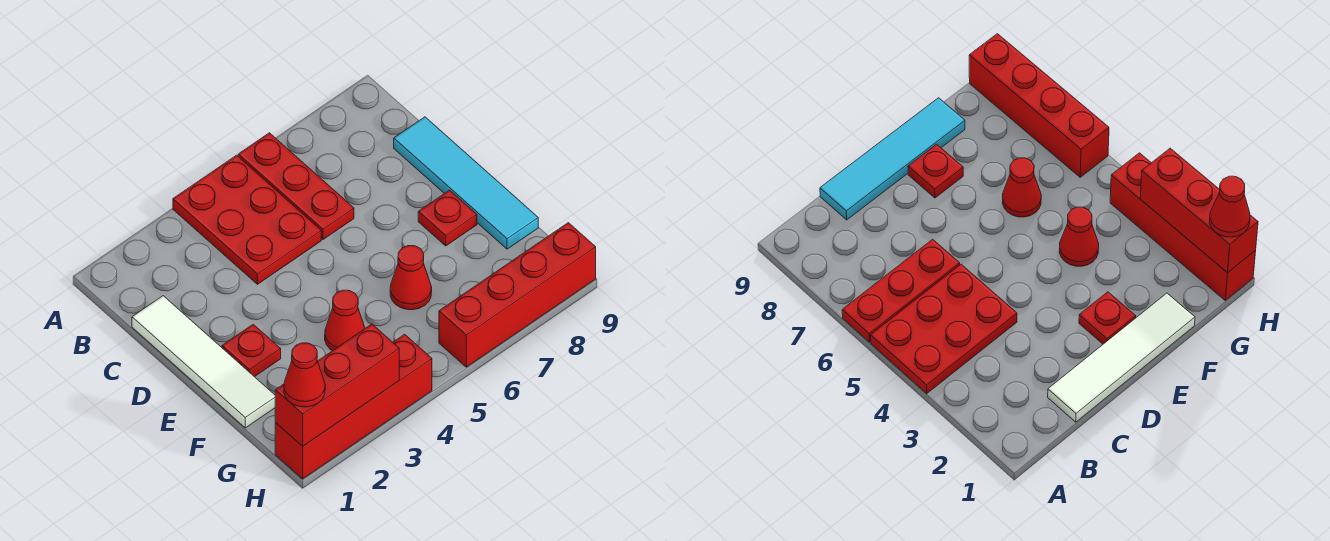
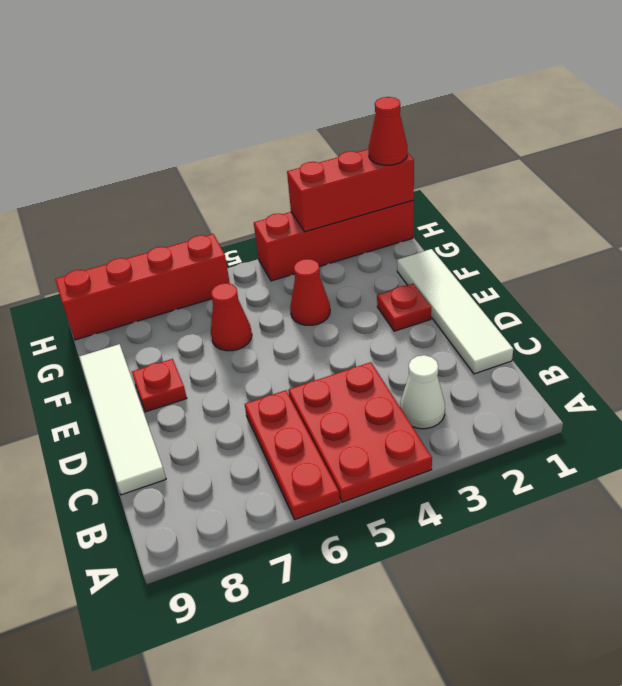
none -> white cone B3 level 1
cyan tile C9:F9 level 1 -> white tile C9:F9 level 1

